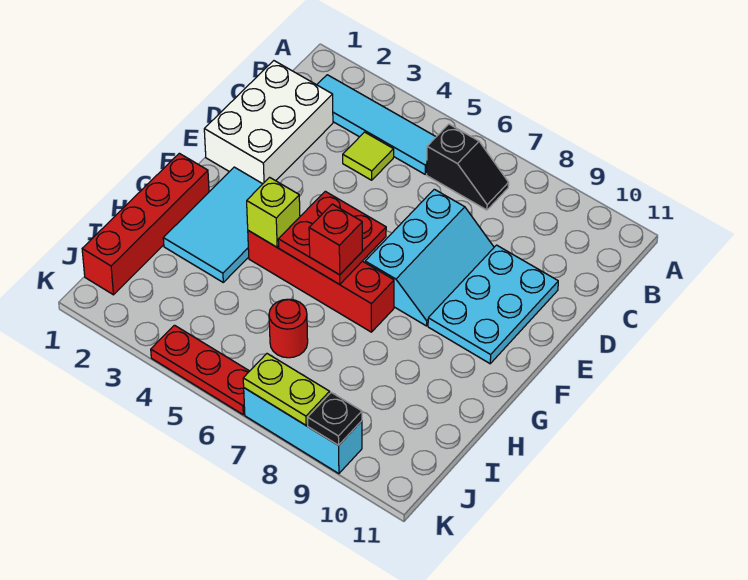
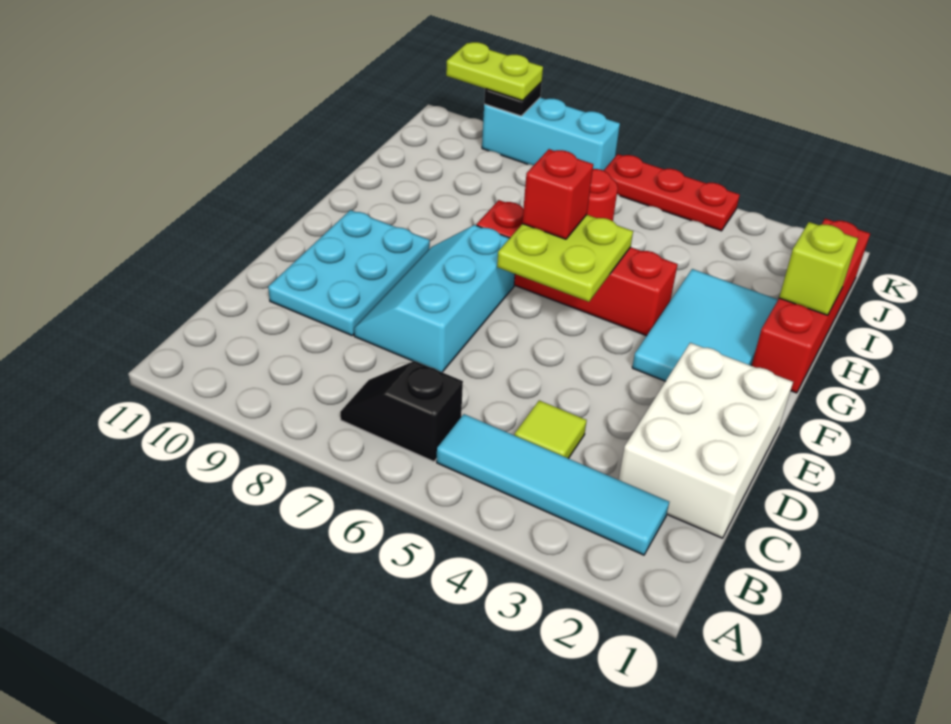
red plate F5:G6 level 2 -> lime plate F5:G6 level 2
lime brick G4 level 2 -> lime brick H1 level 2
lime plate K7:K8 level 2 -> lime plate K9:K10 level 3

